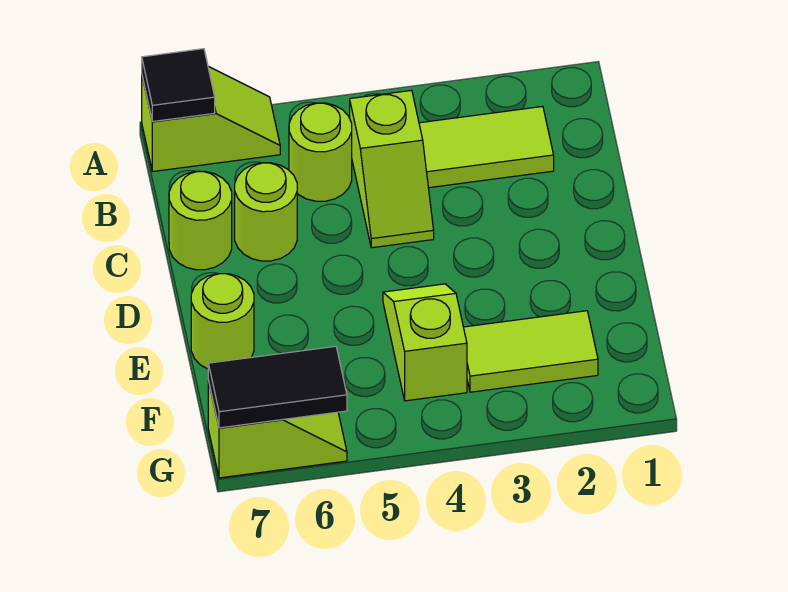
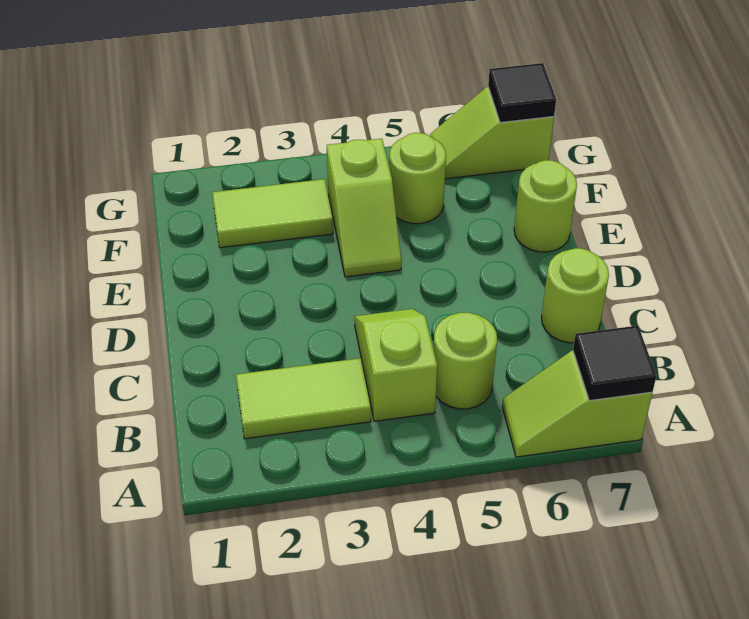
lime round brick C6 level 1 -> lime round brick F5 level 1
black tile G6:G7 level 2 -> black tile G7 level 2

